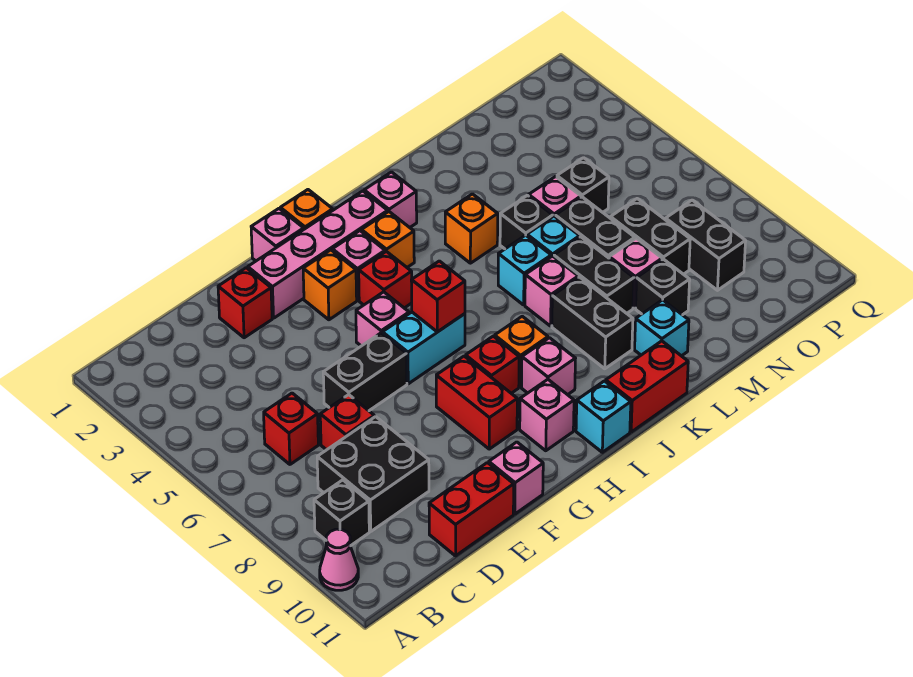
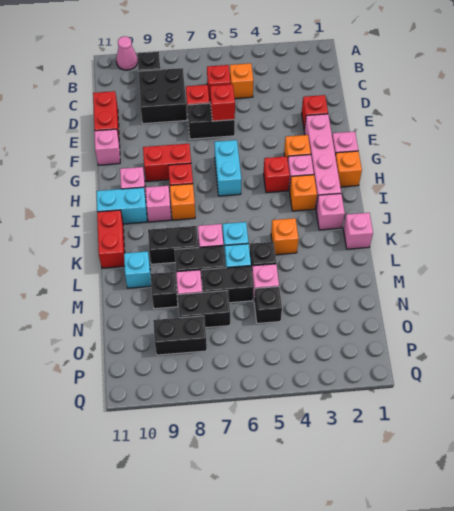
none -> orange brick C5 level 1
black brick E6:F6 level 1 -> black brick E6:E7 level 1
pink brick G5 level 1 -> pink brick K1 level 1
red brick H6 level 2 -> red brick E6 level 2
cyan brick I11 level 1 -> cyan brick I10:I11 level 1

